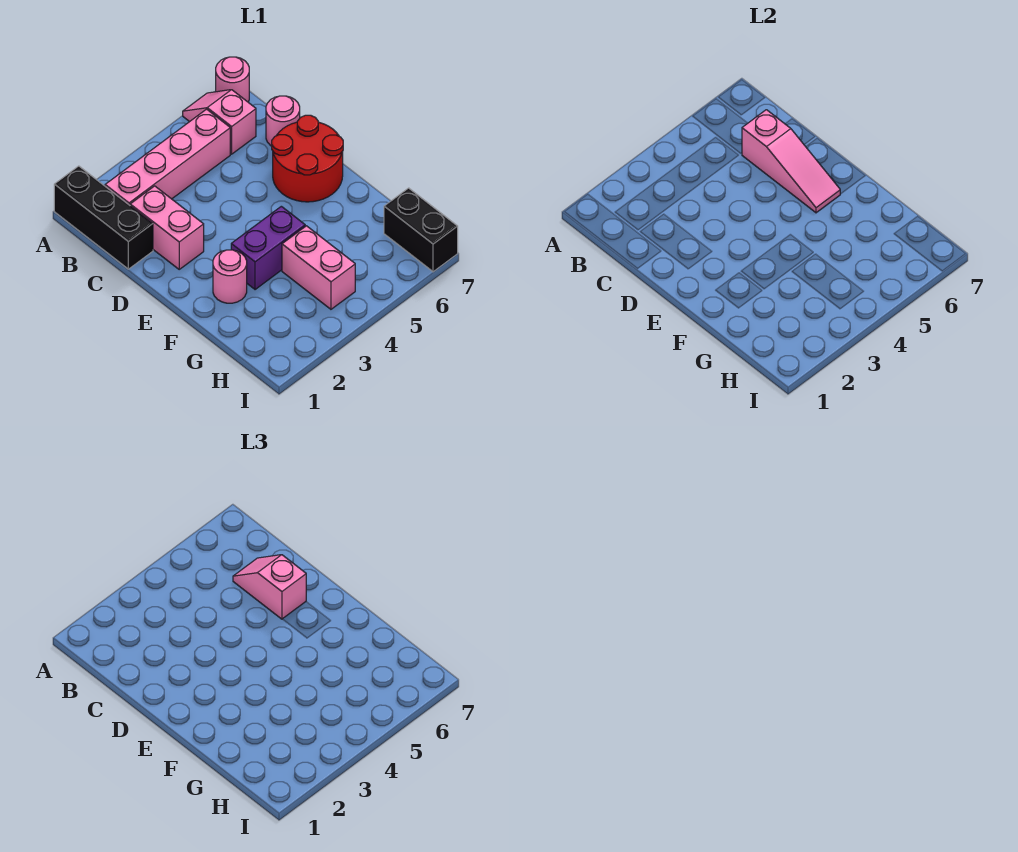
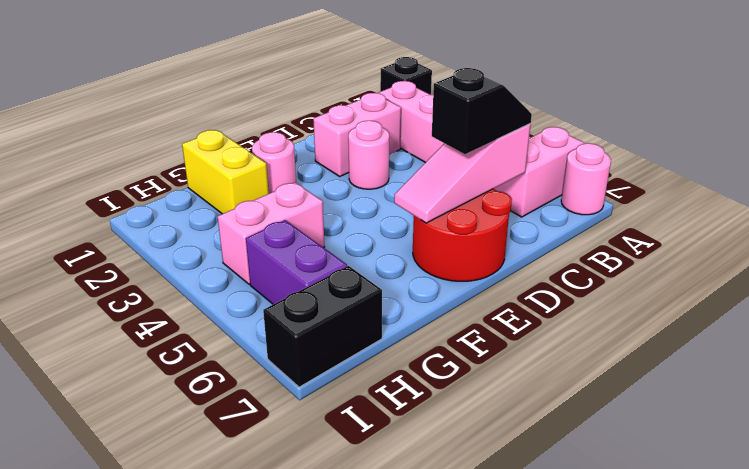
black brick A1:C1 level 1 -> black brick A1 level 1
pink slope A6:B6 level 1 top B -> pink brick A6:B6 level 1
pink slope C6:D6 level 3 top D -> black slope C6:D6 level 3 top D
pink round brick C7 level 1 -> pink round brick D3 level 1
purple brick F3:F4 level 1 -> purple brick H5:H6 level 1
none -> yellow brick G1:G2 level 1

